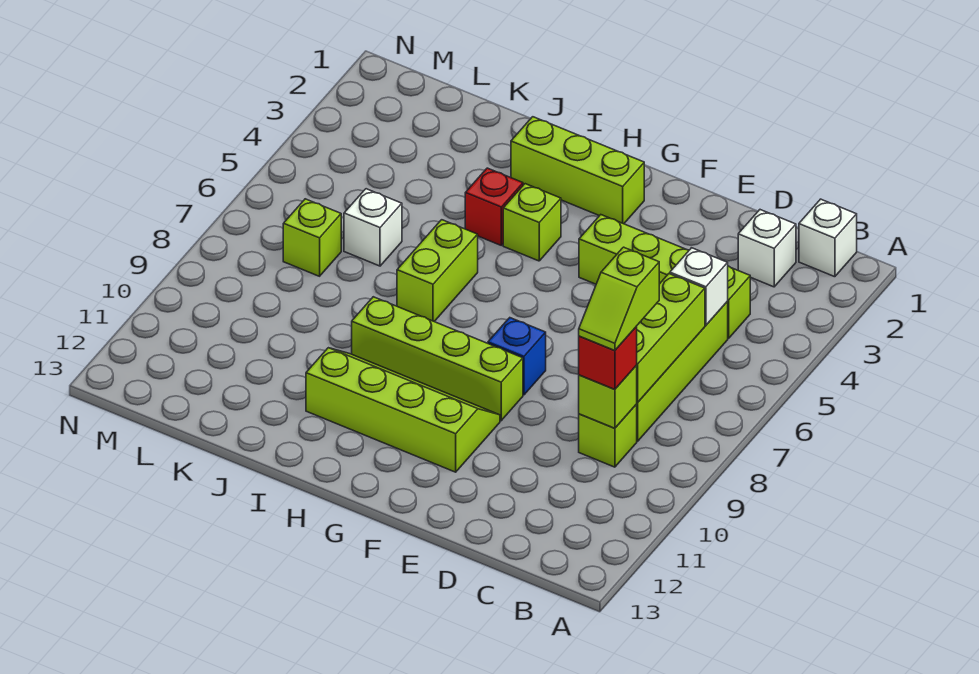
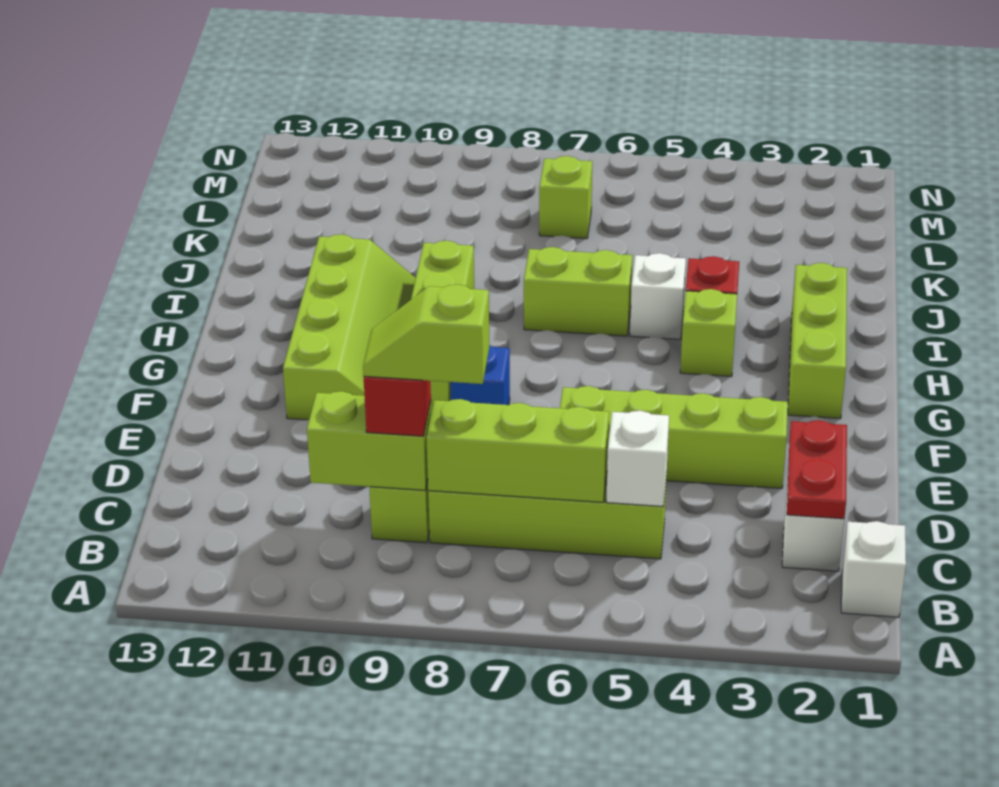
none -> red plate C2:D2 level 2
lime brick C4:F4 level 1 -> lime brick E3:E6 level 1
lime brick C9 level 2 -> lime brick C9:C10 level 2
white brick K6 level 1 -> white brick I5 level 1

